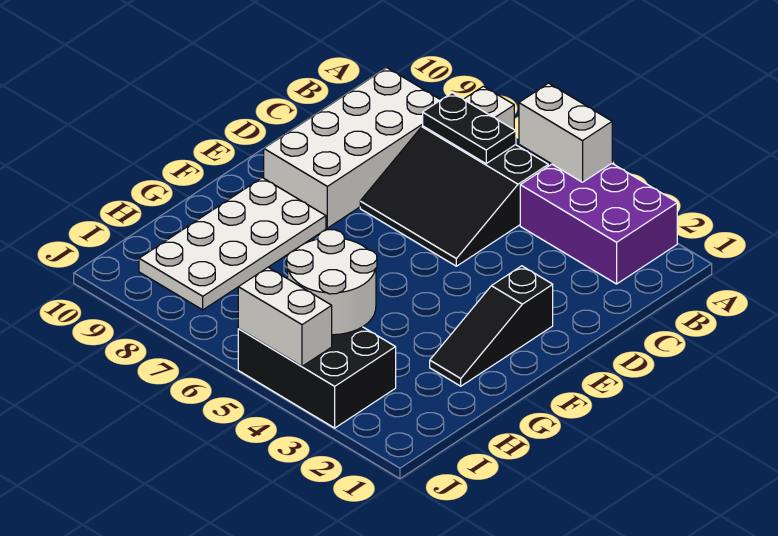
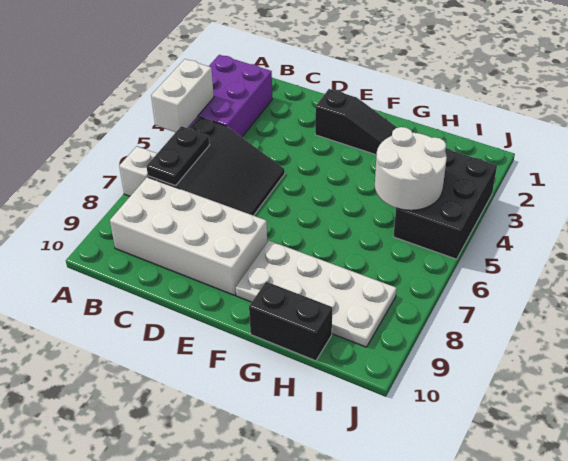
none -> black brick G10:H10 level 1
white brick J4:J5 level 2 -> none

